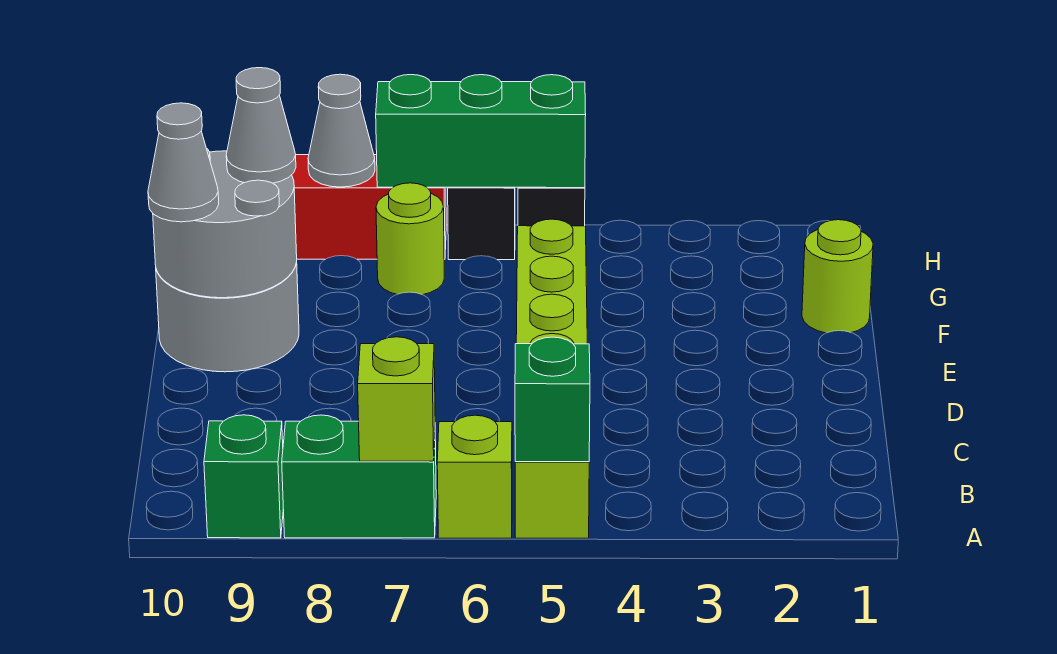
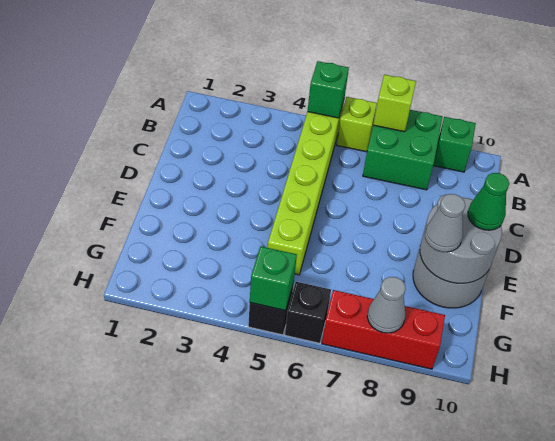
green brick A7:A8 level 1 -> green brick A7:B8 level 1
grey cone E10 level 3 -> green cone E10 level 3
lime round brick F1 level 1 -> none
lime round brick G7 level 1 -> none
green brick H5:H7 level 2 -> green brick H5 level 2

